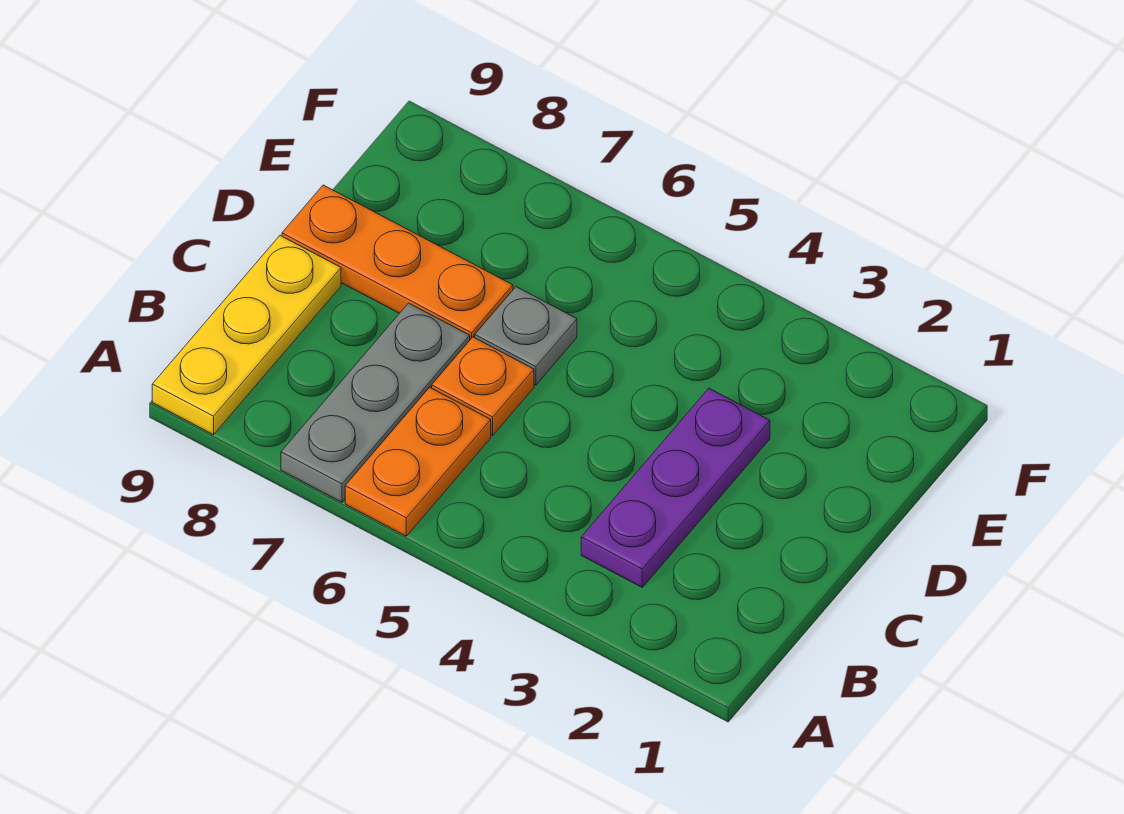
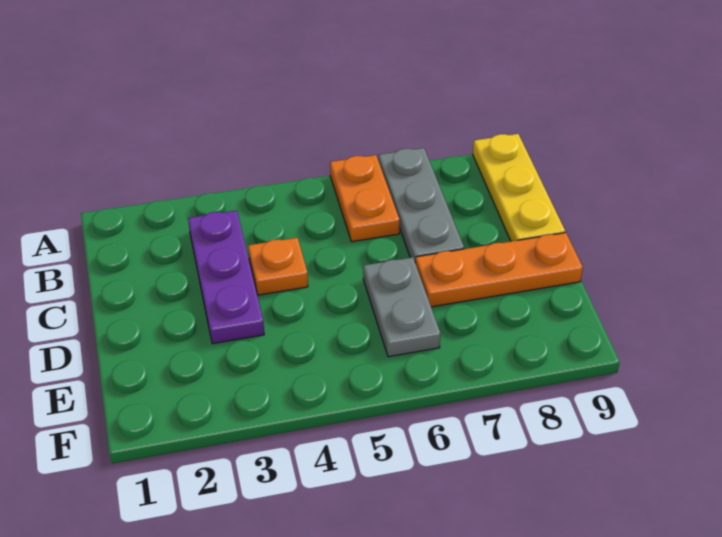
orange plate C6 level 1 -> orange plate C4 level 1
grey plate D6 level 1 -> grey plate D6:E6 level 1

